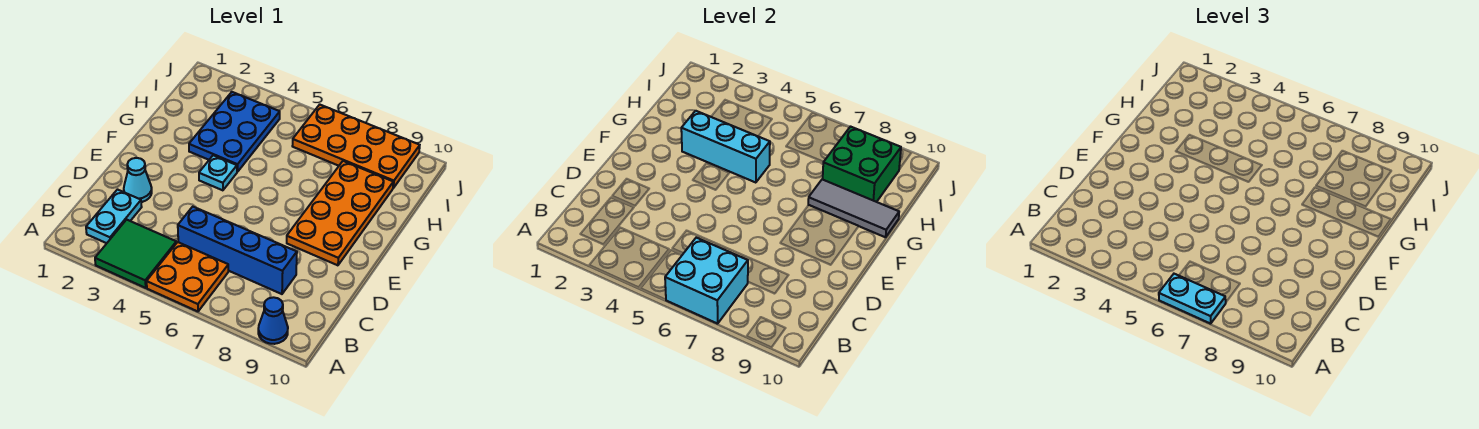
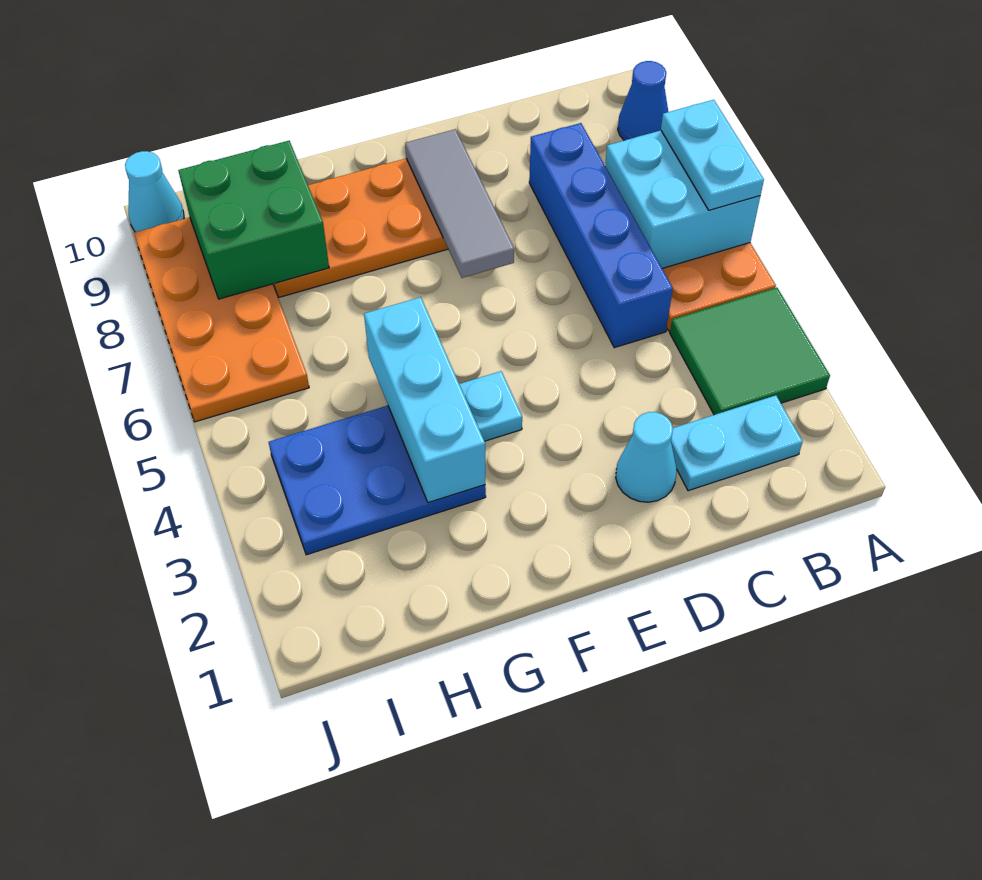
grey tile G8:G10 level 2 -> grey tile E7:E9 level 2
none -> cyan cone J10 level 1

